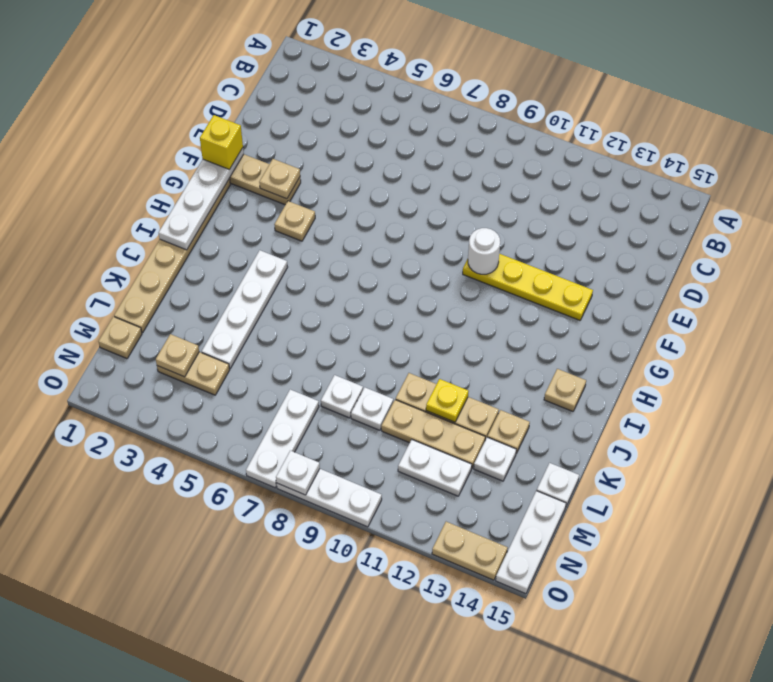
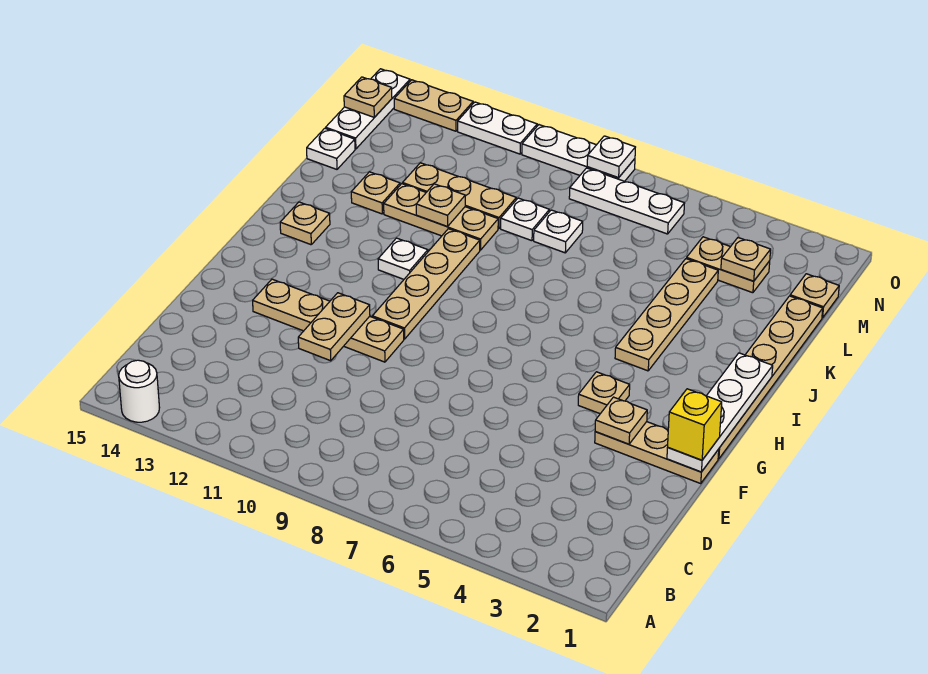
none -> tan plate E11:F11 level 2
yellow plate F10:F13 level 1 -> tan plate F10:F13 level 1
white round brick F10 level 2 -> white round brick A14 level 1
none -> tan plate G10:J10 level 1
white plate I4:L4 level 1 -> tan plate I4:L4 level 1
yellow plate K11 level 2 -> tan plate K11 level 2
white plate L13 level 1 -> white plate I11 level 1
white plate M7:O7 level 1 -> white plate N6:N8 level 1
white plate M11:M12 level 1 -> white plate O11:O12 level 1
none -> tan plate N15 level 2

